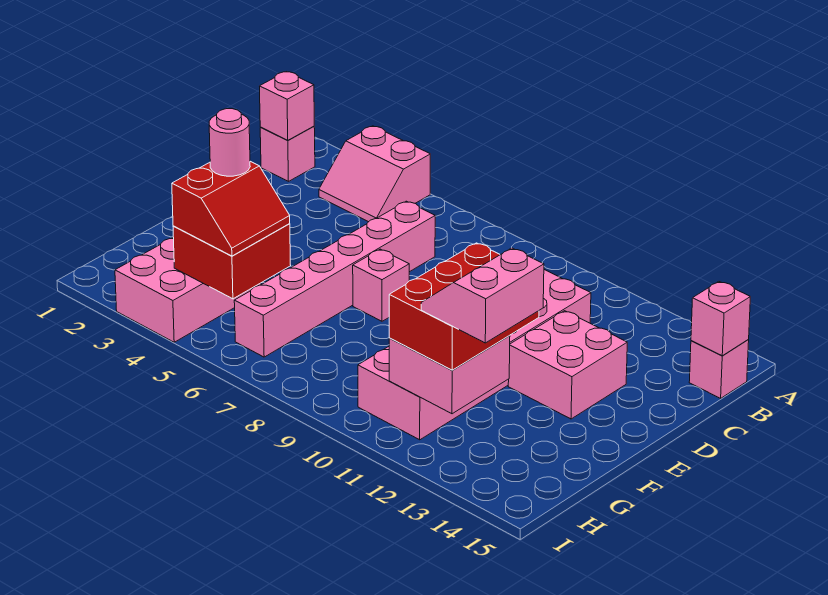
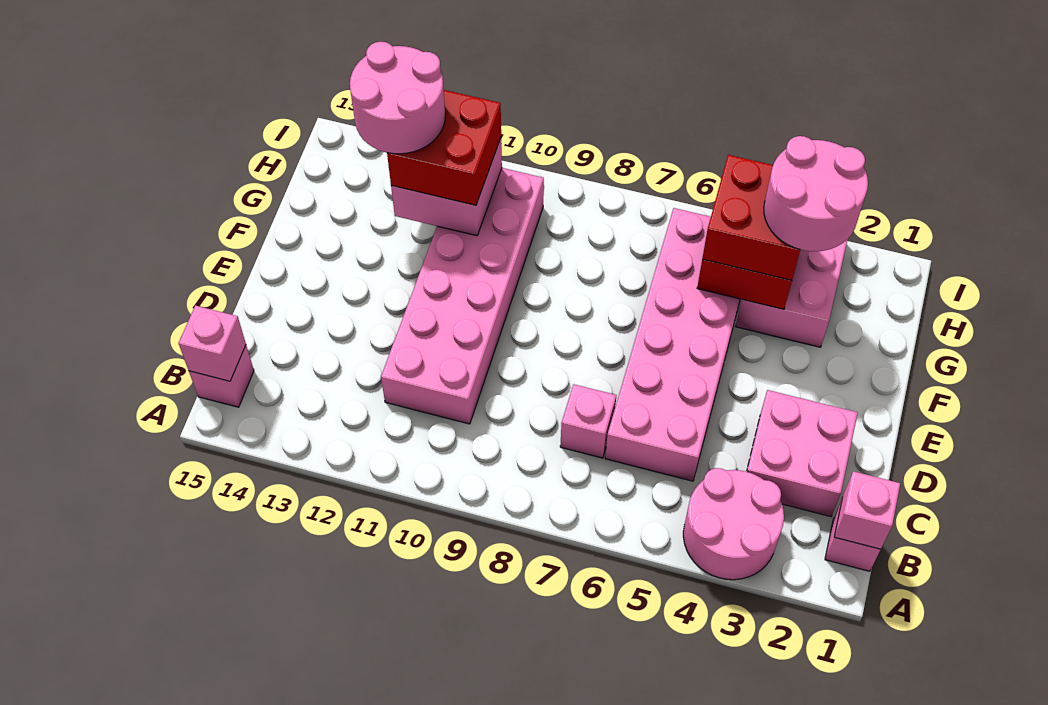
pink slope A3:B4 level 1 top A -> pink round brick A3:B4 level 1
pink brick C6:H6 level 1 -> pink brick C5:H6 level 1
pink brick D12:E13 level 1 -> pink brick C2:D3 level 1
pink brick E7 level 1 -> pink brick C7 level 1
red brick F11:H12 level 3 -> red brick G11:H12 level 3
red slope G4:H5 level 3 top 4 -> red brick G4:H5 level 3
pink round brick G4 level 4 -> pink round brick G3:H4 level 4
pink slope G12:H13 level 4 top 13 -> pink round brick G12:H13 level 4

